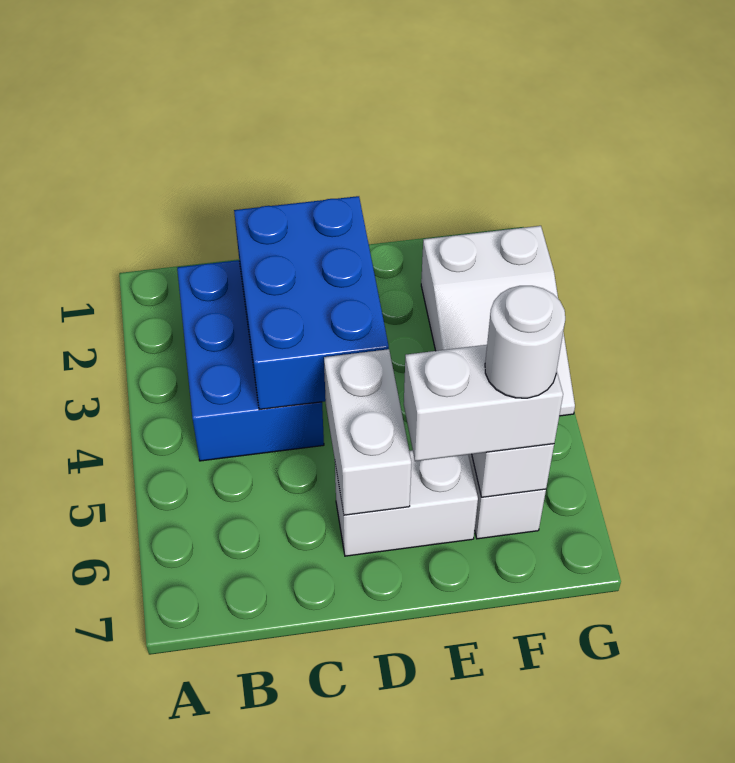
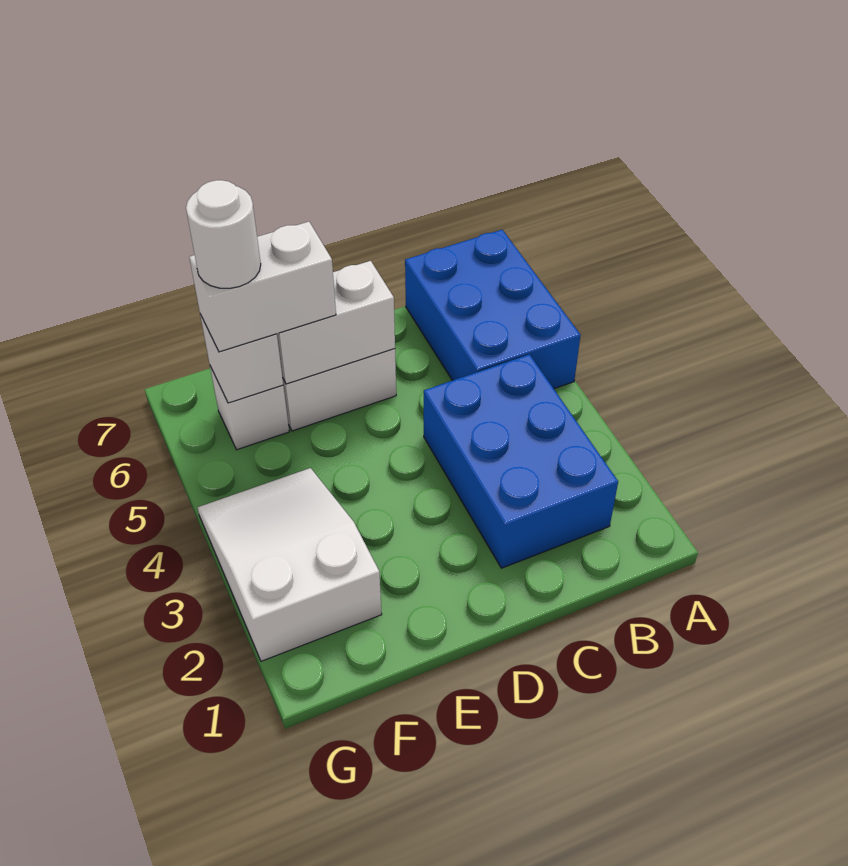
blue brick C2:D4 level 2 -> blue brick A5:B7 level 1
white brick D5:D6 level 2 -> white brick D6:E6 level 2

